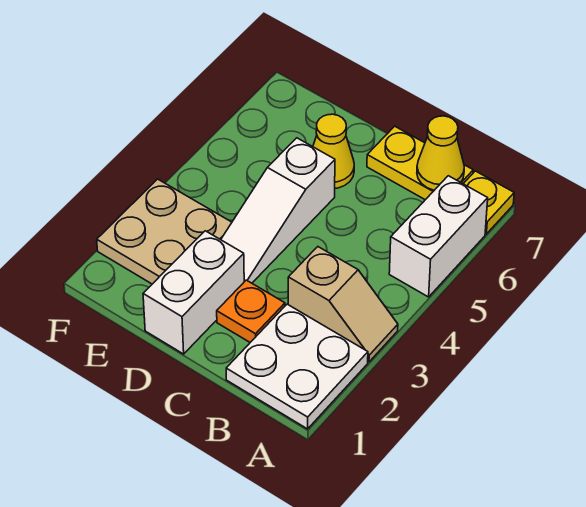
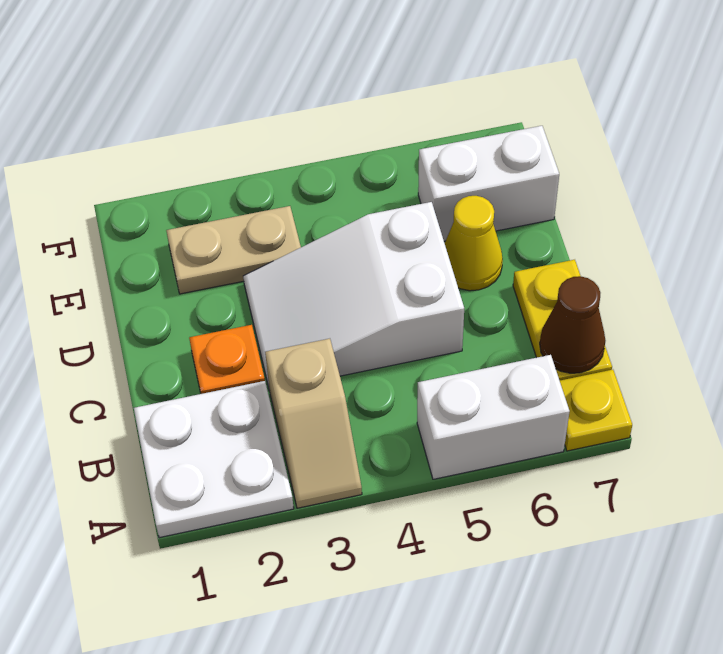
yellow cone B7 level 2 -> brown cone B7 level 2
white brick D1:D2 level 1 -> white brick E6:E7 level 1
white slope D3:D5 level 1 top 5 -> white slope C3:D5 level 1 top 5
tan plate E2:F3 level 1 -> tan plate E2:E3 level 1

